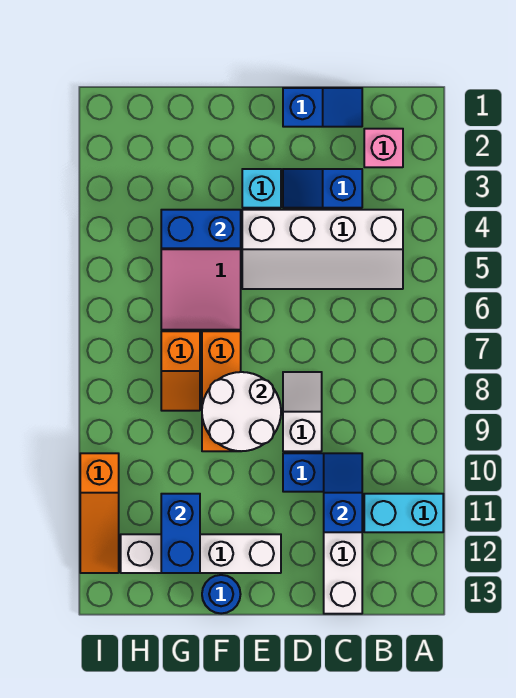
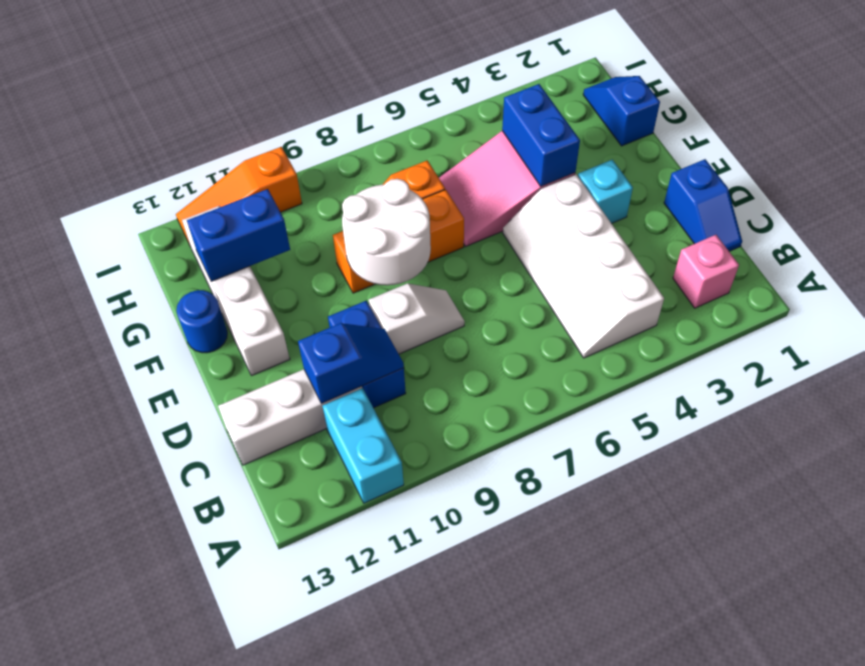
blue slope C3:D3 level 1 top C -> blue slope G1:H1 level 1 top G

